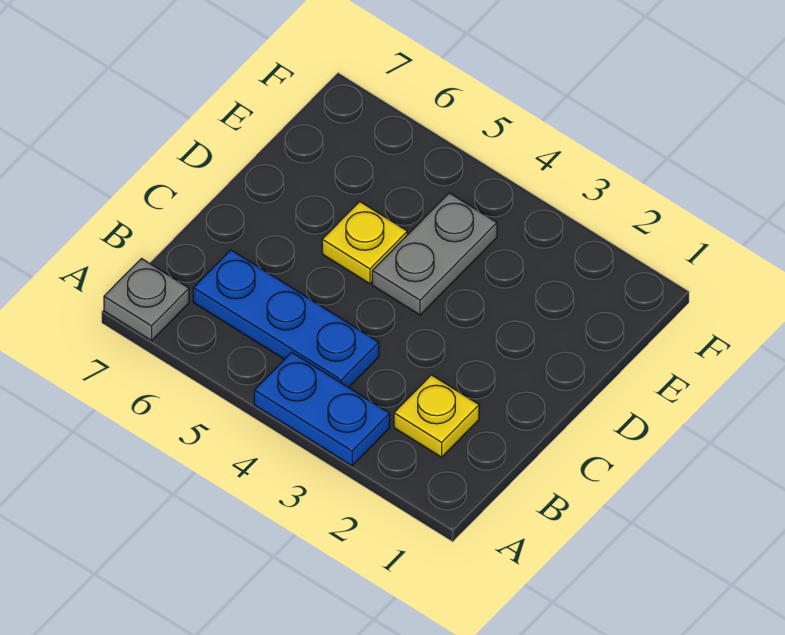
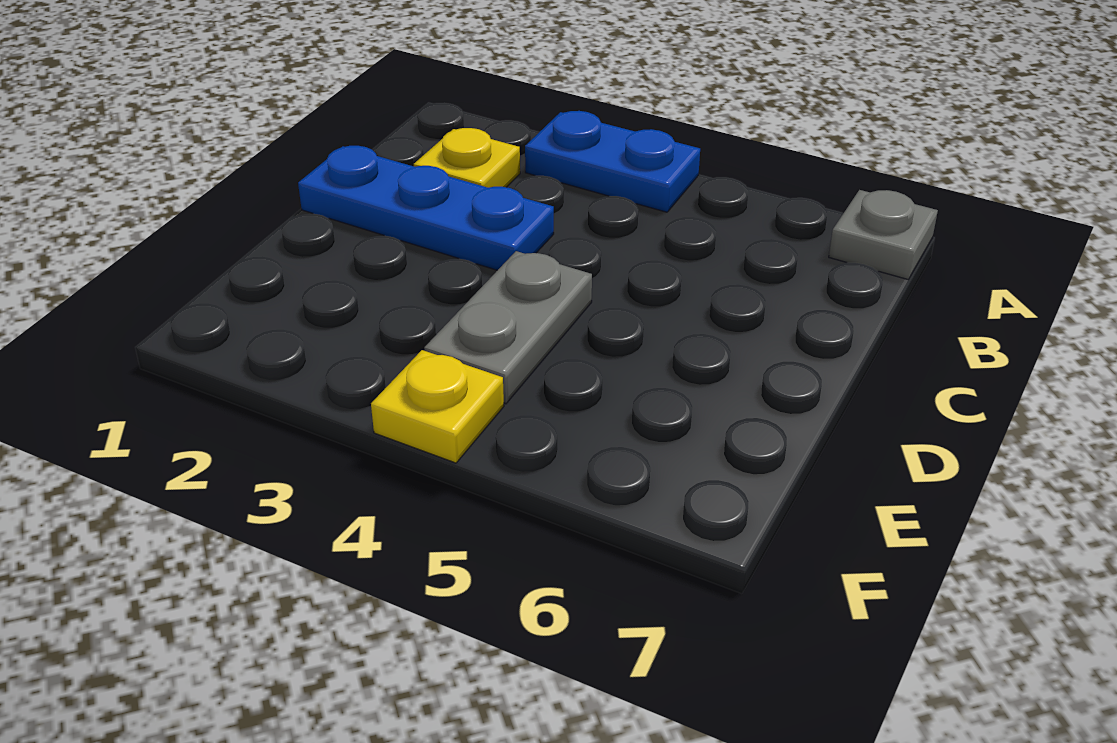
blue plate B4:B6 level 1 -> blue plate C1:C3 level 1
yellow plate D5 level 1 -> yellow plate F4 level 1

